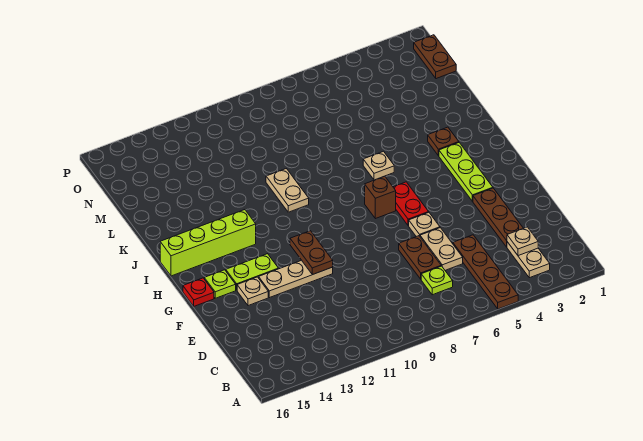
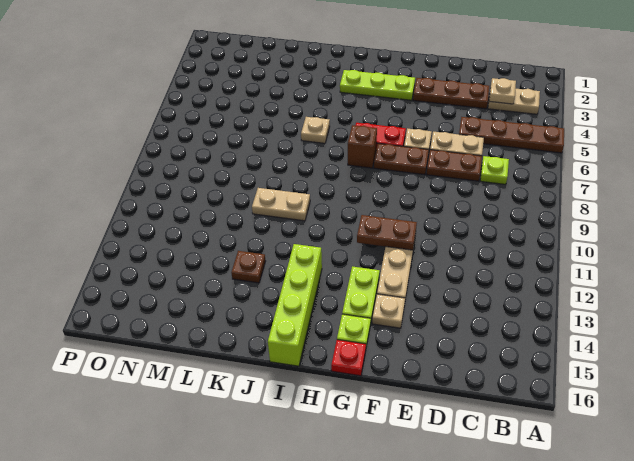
brown plate J3 level 1 -> brown plate K13 level 1
brown plate N1:O1 level 1 -> brown plate F7:G7 level 1

